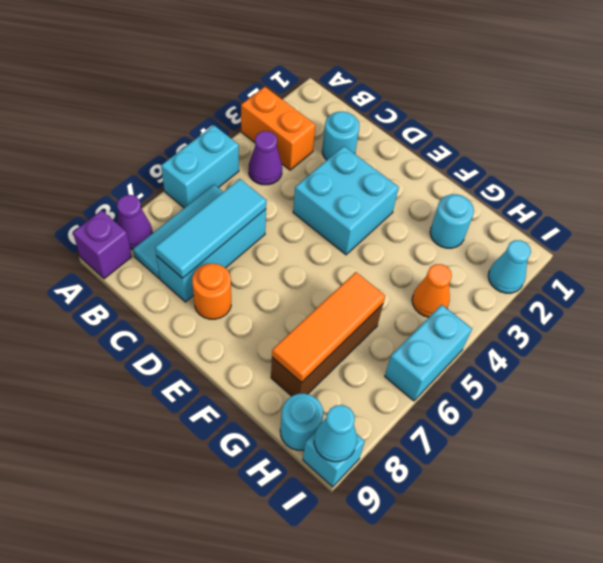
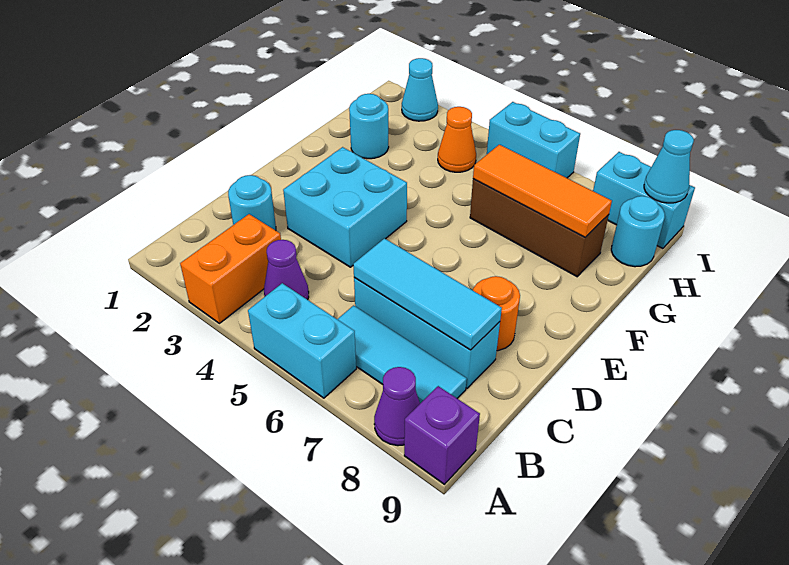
cyan brick I9 level 1 -> cyan brick I8:I9 level 1

